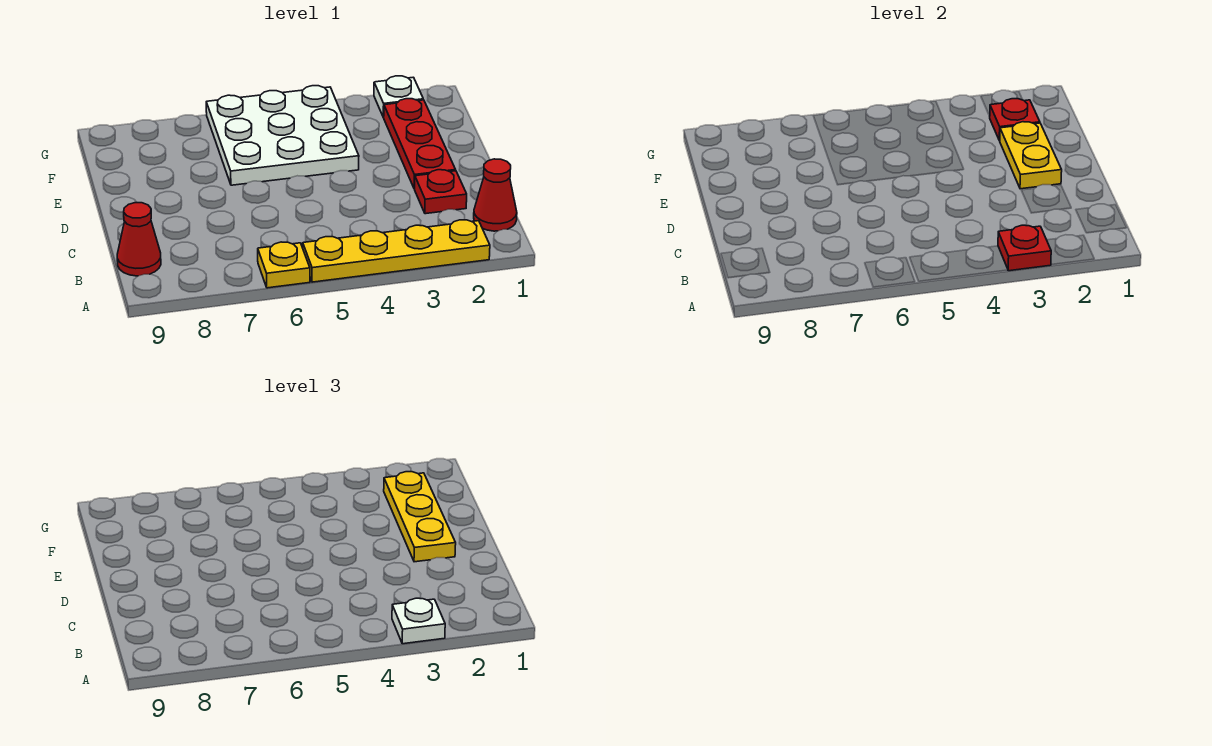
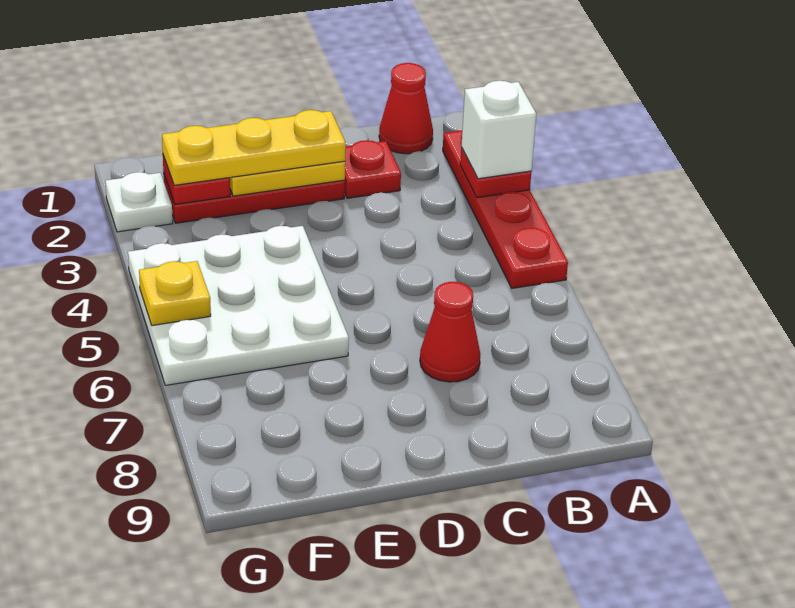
yellow plate A2:A5 level 1 -> red plate A2:A5 level 1
white plate A3 level 3 -> white brick A3 level 3
yellow plate A6 level 1 -> yellow plate G5 level 2
red cone B9 level 1 -> red cone C7 level 1

